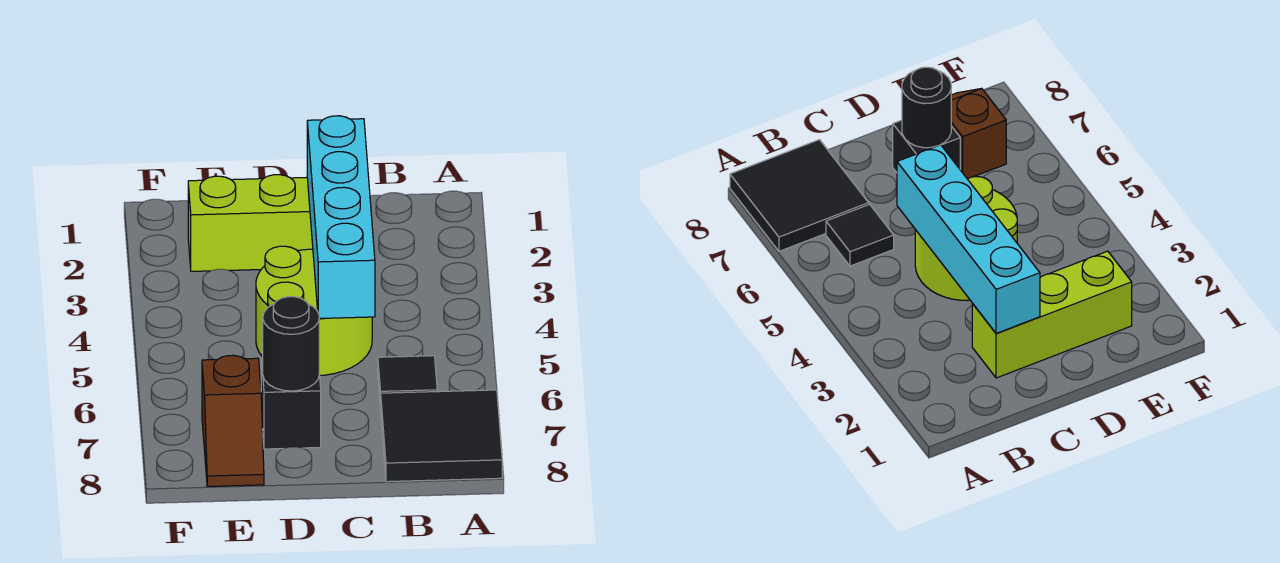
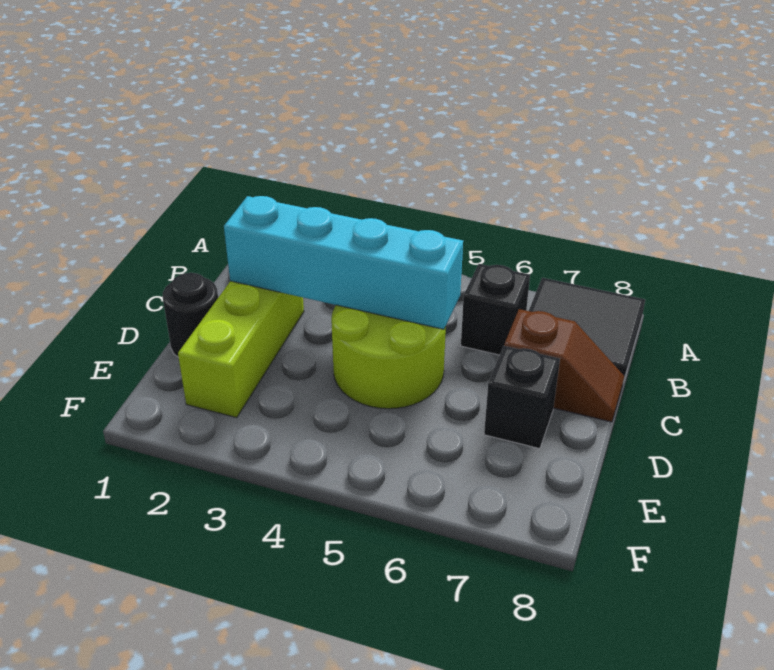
black tile B6 level 1 -> black brick B6 level 1
black round brick D7 level 2 -> black round brick D1 level 1
brown slope E7:E8 level 1 top 7 -> brown slope C7:C8 level 1 top 7

